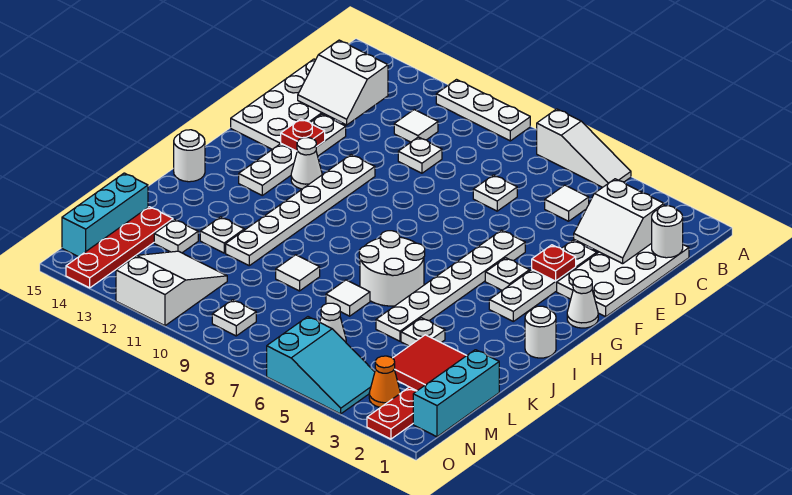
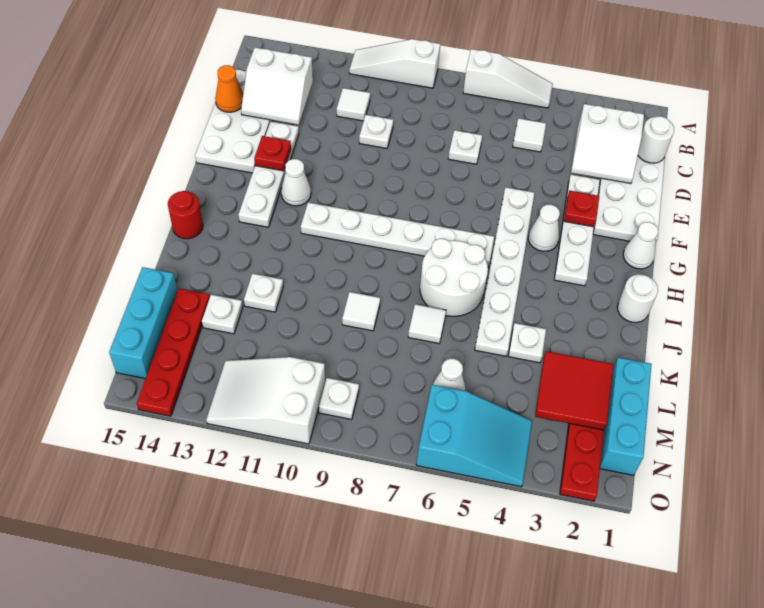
white plate A9:A11 level 1 -> white slope A9:A11 level 1 top 9
white plate F11:K11 level 1 -> white plate H6:H11 level 1
white plate G4 level 1 -> white cone G4 level 1
white round brick I15 level 1 -> red round brick I15 level 1
white slope M11:O12 level 1 top O -> white slope N10:O12 level 1 top 10
orange cone N3 level 1 -> orange cone D15 level 2

